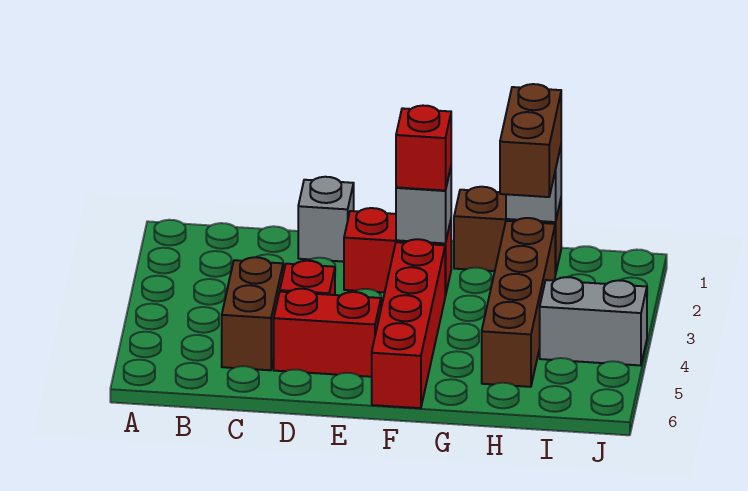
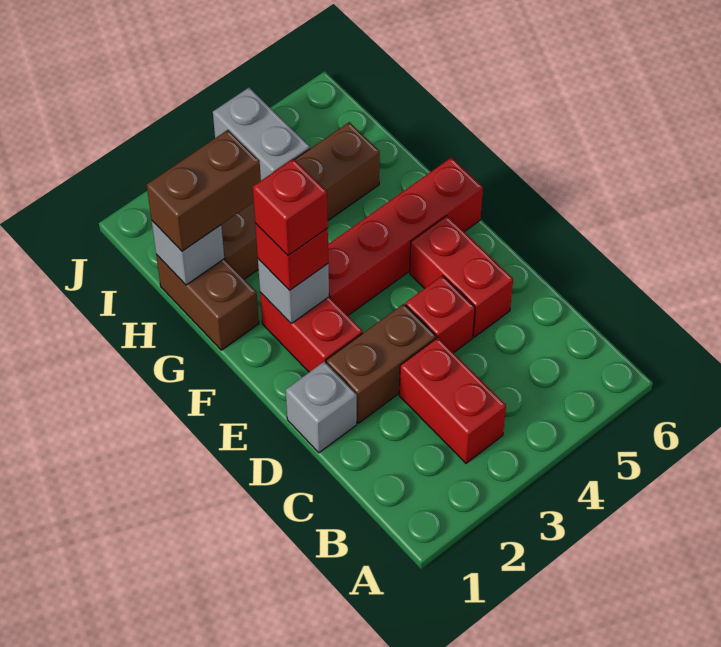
none -> red brick B3:C3 level 1
brown brick C4:C5 level 1 -> brown brick D2:D3 level 1
none -> red brick F2 level 4

